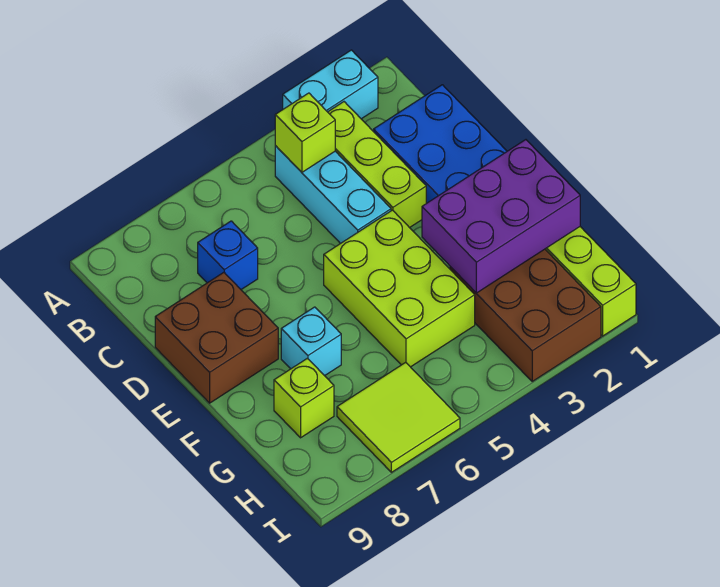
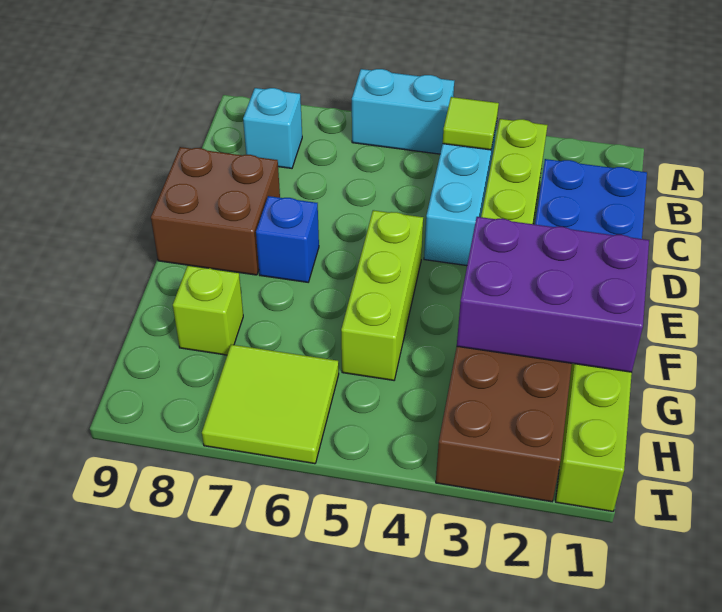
cyan brick A2:A3 level 1 -> cyan brick A5:A6 level 1
lime brick B4 level 2 -> lime tile B4 level 2
blue brick C7 level 1 -> blue brick E7 level 1
lime brick E4:G5 level 1 -> lime brick E5:G5 level 1
cyan brick F7 level 1 -> cyan brick B8 level 1

